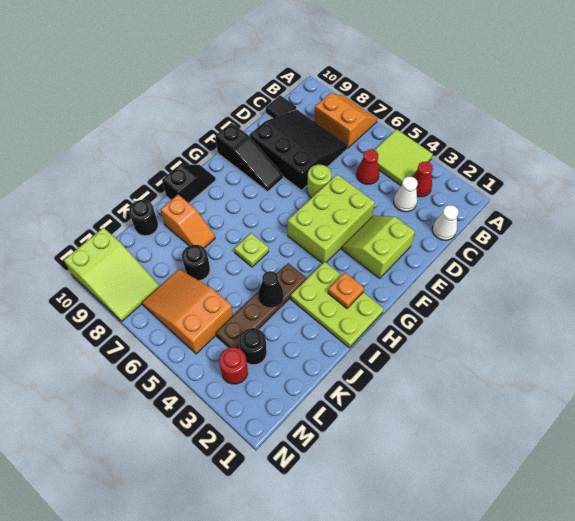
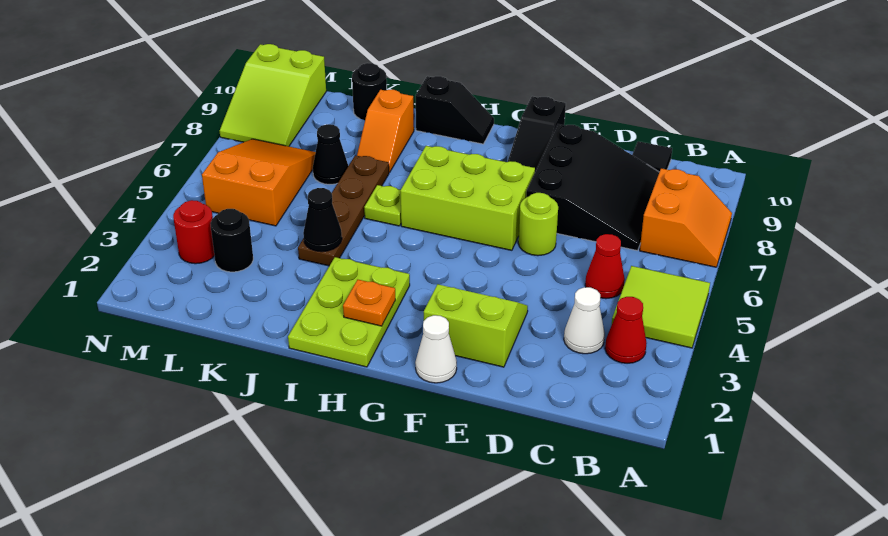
white cone C1 level 1 -> white cone F1 level 1
lime brick E4:G5 level 1 -> lime brick F6:H7 level 1
brown plate I4:L4 level 1 -> brown plate J4:J7 level 1
black round brick K7 level 1 -> black cone K7 level 1

